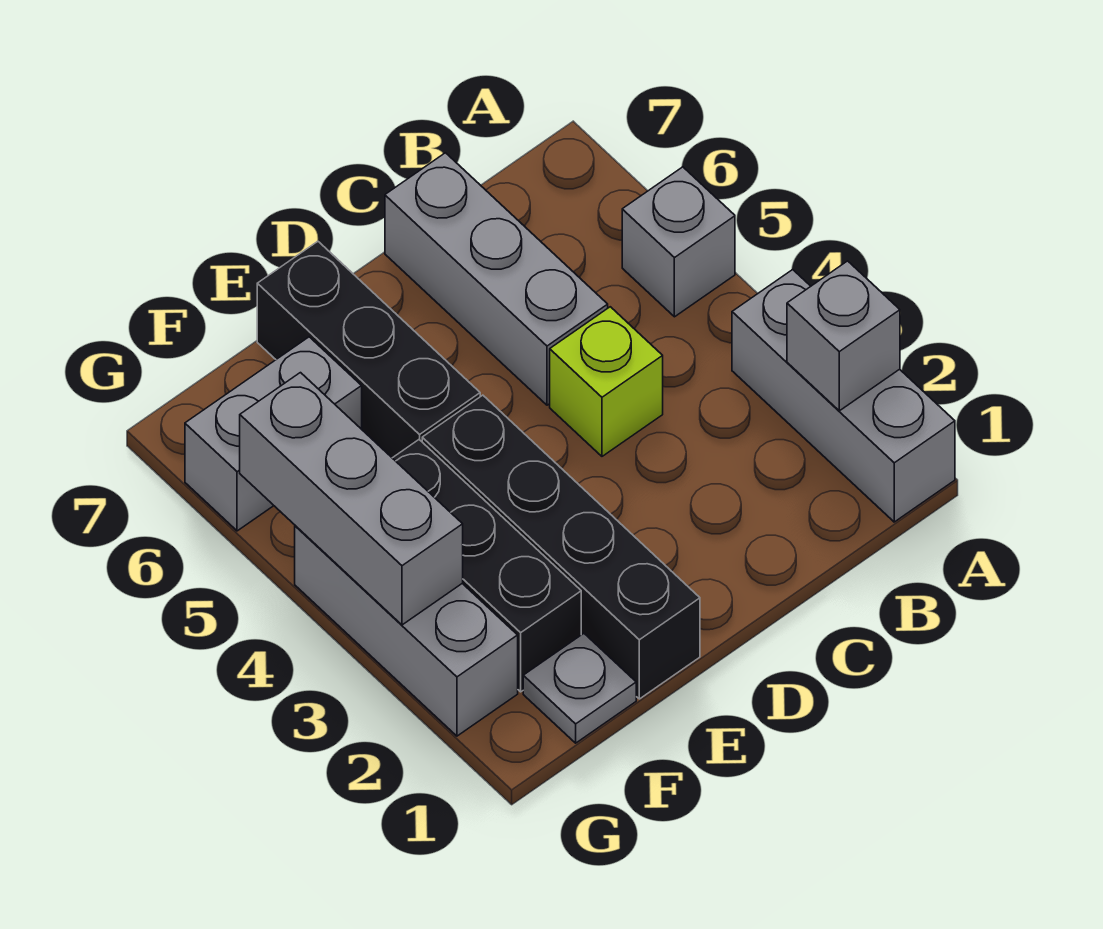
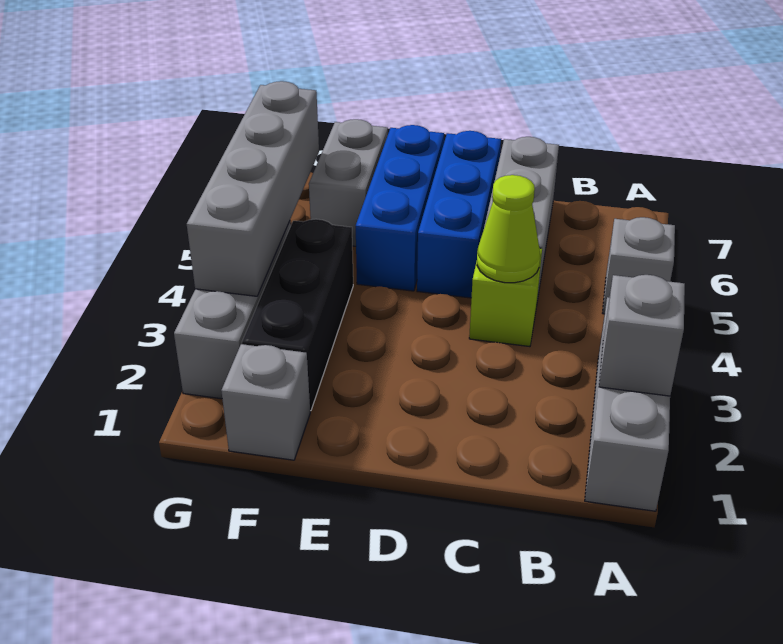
none -> lime cone C4 level 2
none -> blue brick D5:D7 level 1
black brick E1:E4 level 1 -> none
black brick E5:E7 level 1 -> blue brick E5:E7 level 1
grey plate F1 level 1 -> grey brick F1 level 1
grey brick F6:G6 level 1 -> grey brick F6:F7 level 1
grey brick G3:G5 level 2 -> grey brick G3:G6 level 2

